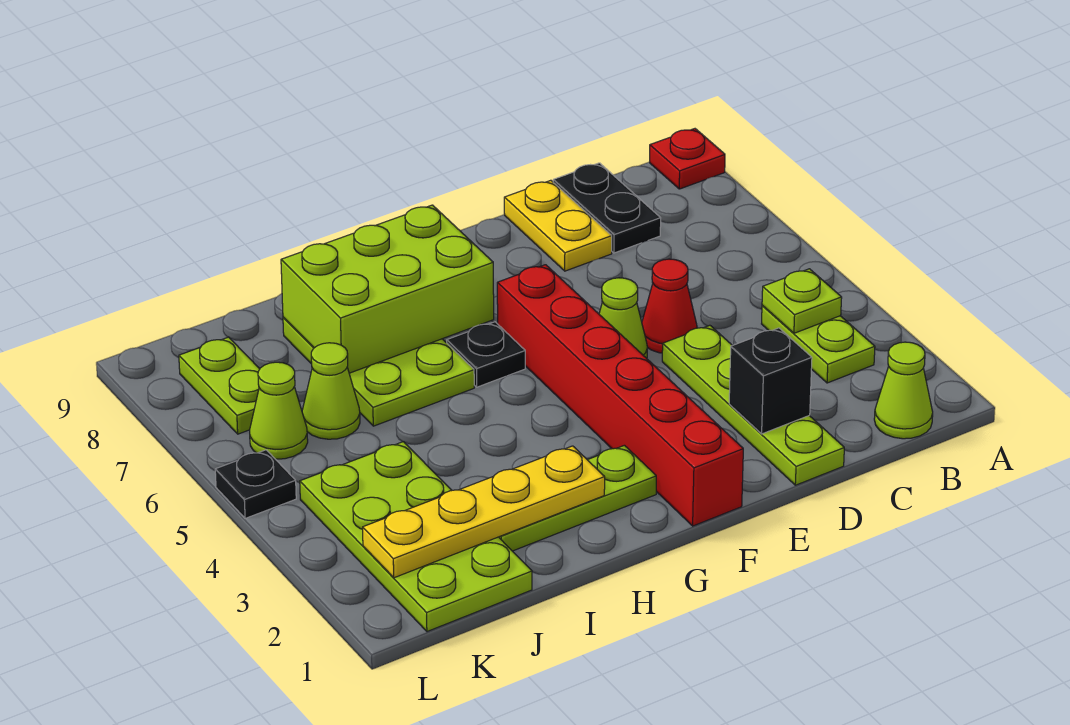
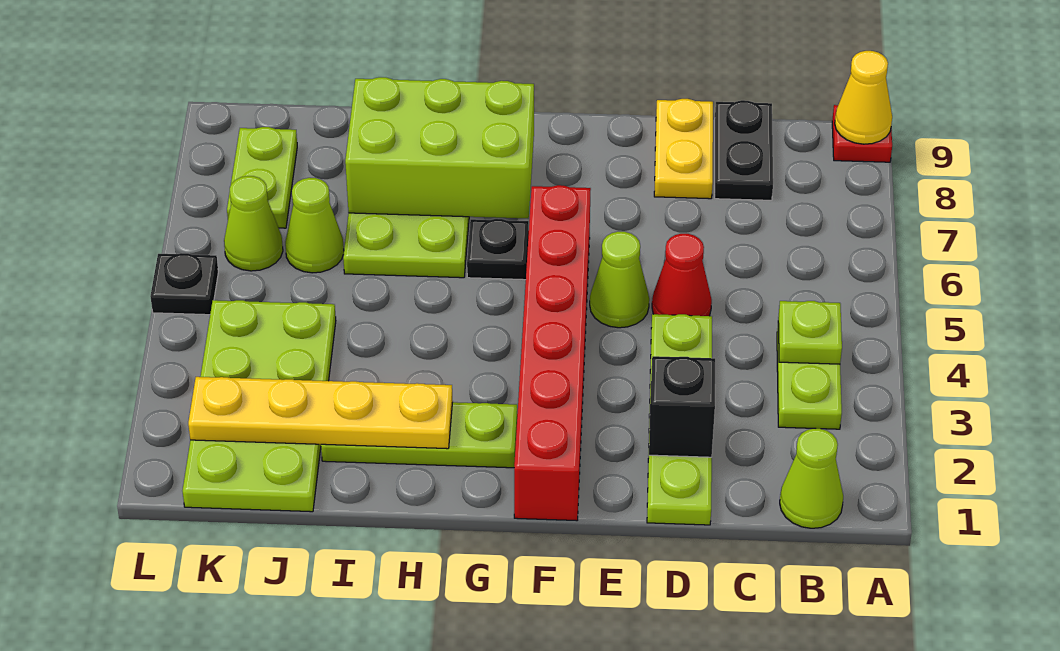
none -> yellow cone A9 level 2

